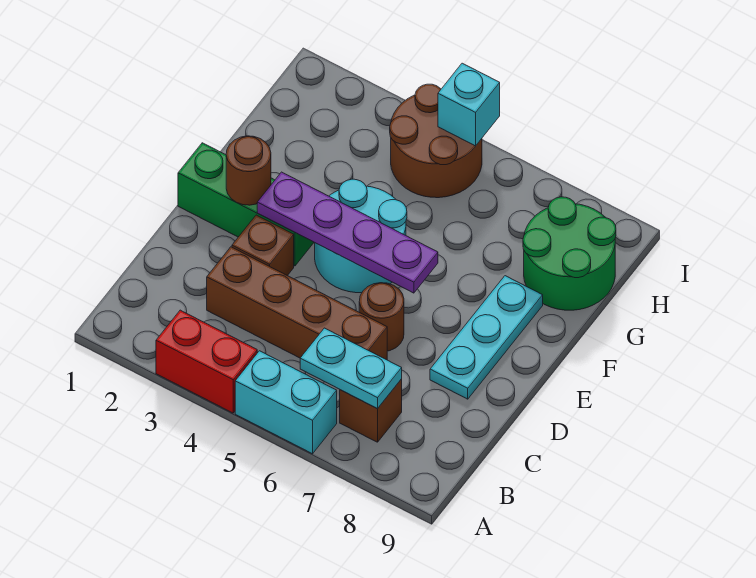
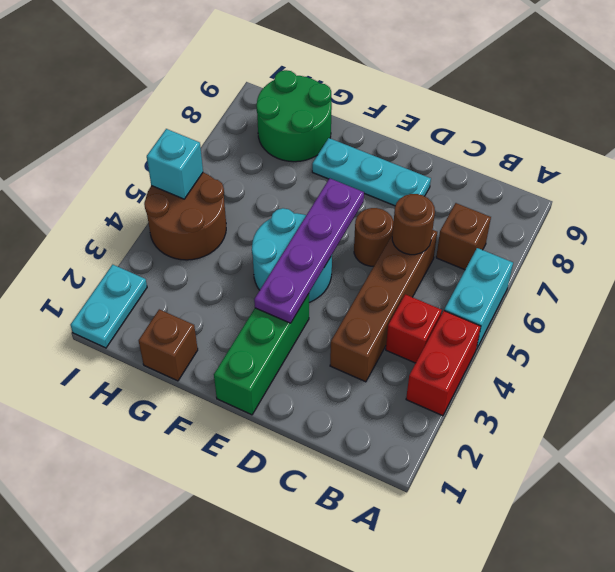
none -> red brick B4 level 1
cyan plate B6:B7 level 2 -> cyan plate I1:I2 level 1
brown brick D3 level 1 -> brown brick G1 level 1
brown round brick E2 level 2 -> brown round brick C6 level 2

